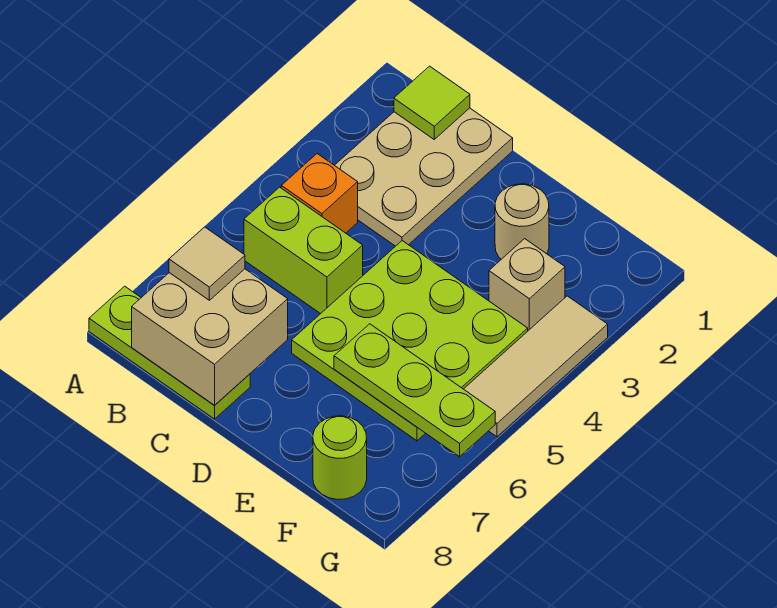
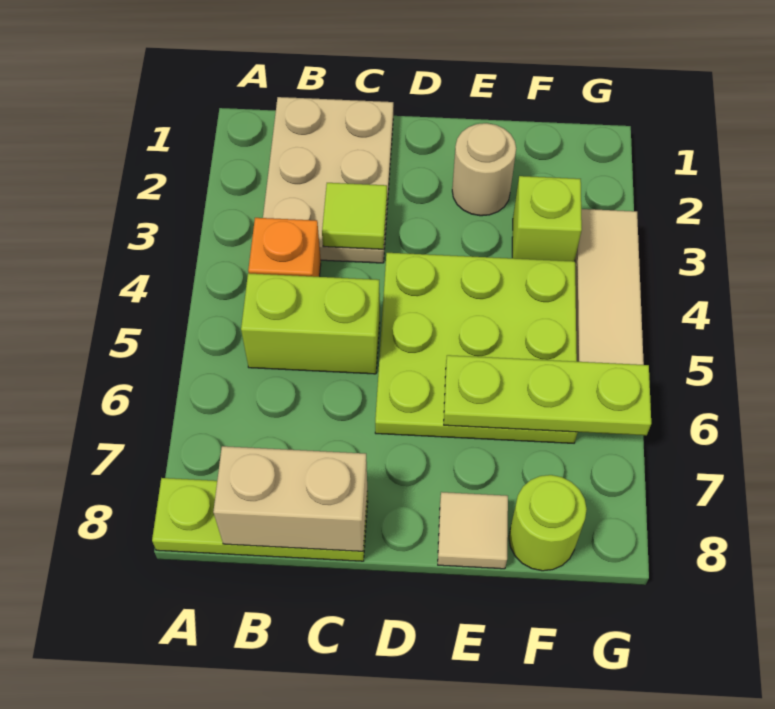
lime tile B1 level 2 -> lime tile C3 level 2
tan brick B7:C8 level 2 -> tan brick B8:C8 level 2
tan tile B7 level 3 -> tan tile E8 level 1
tan brick F3 level 1 -> lime brick F3 level 1

